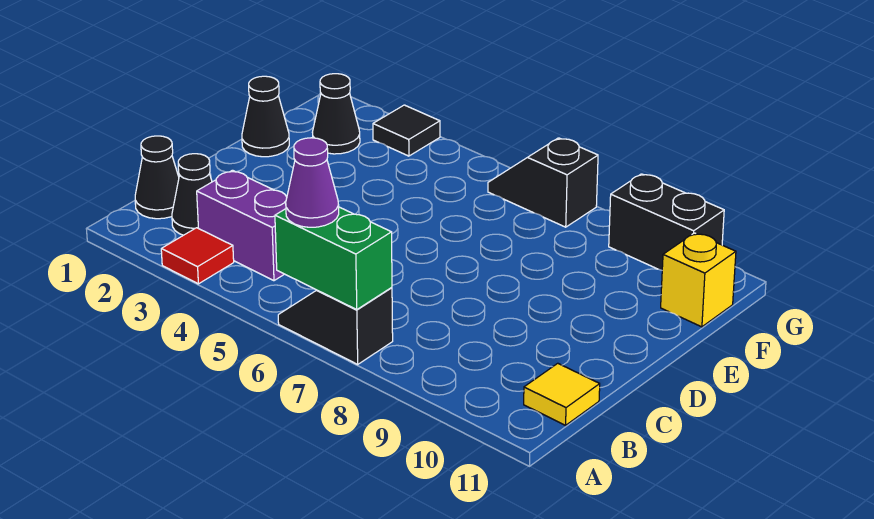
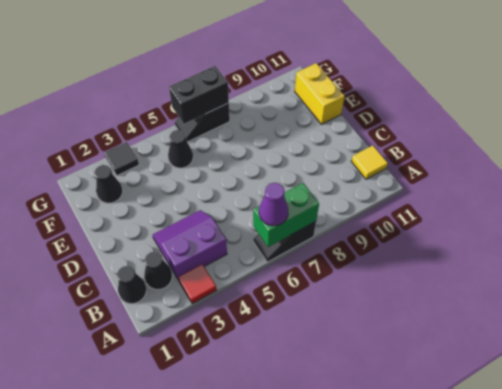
black cone E1 level 1 -> black cone F5 level 1
yellow brick F11 level 1 -> yellow brick E11:F11 level 1
black brick G9:G10 level 1 -> black brick G6:G7 level 2

